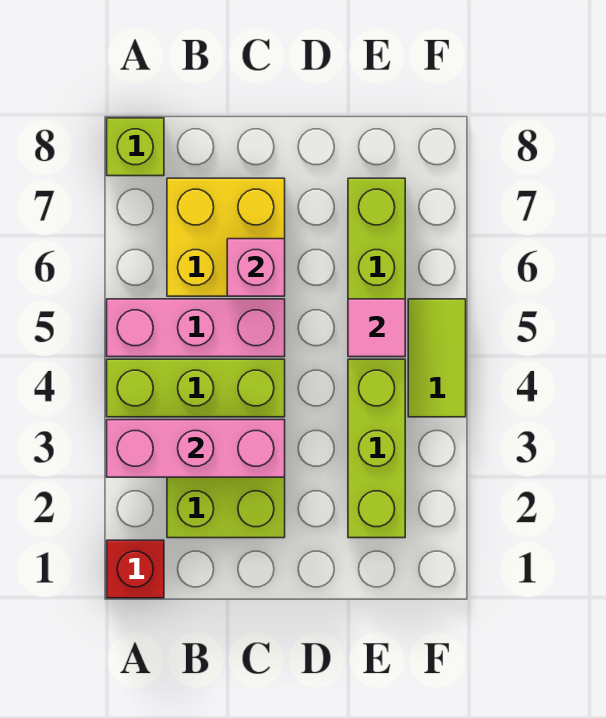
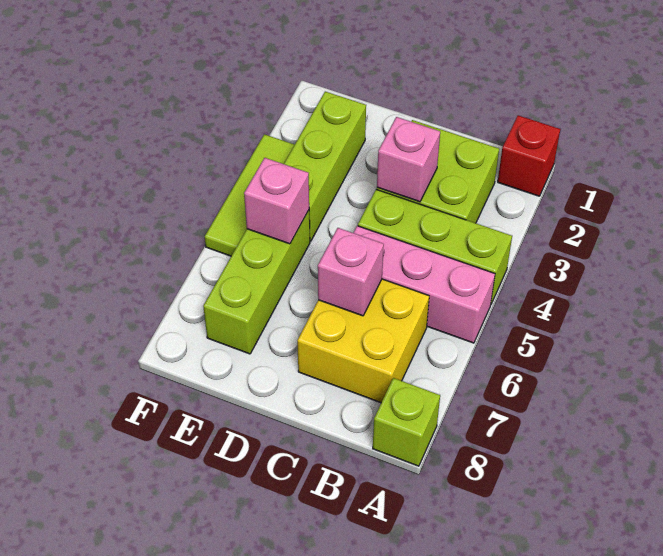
pink brick A3:C3 level 2 -> pink brick C3 level 2
pink tile E5 level 2 -> pink brick E5 level 2
lime tile F4:F5 level 1 -> lime tile F3:F5 level 1

